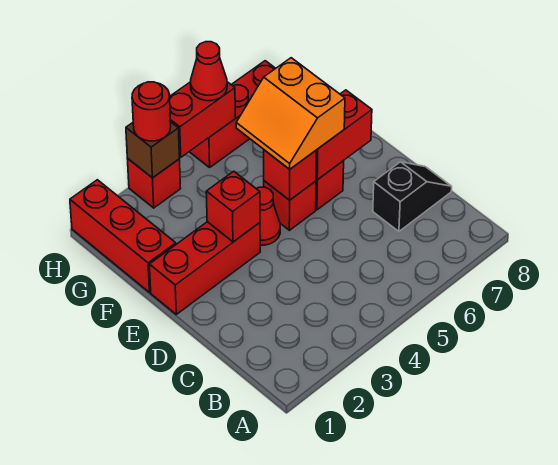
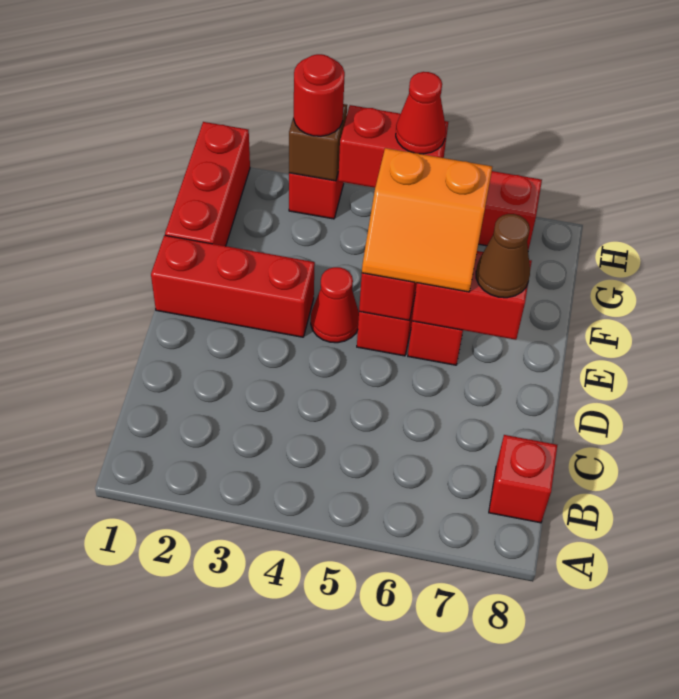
black slope C7:C8 level 1 top 7 -> none
red brick E3 level 2 -> red brick B8 level 1
orange slope E5:F6 level 3 top 6 -> orange slope E5:F6 level 3 top F
none -> brown cone E7 level 3

